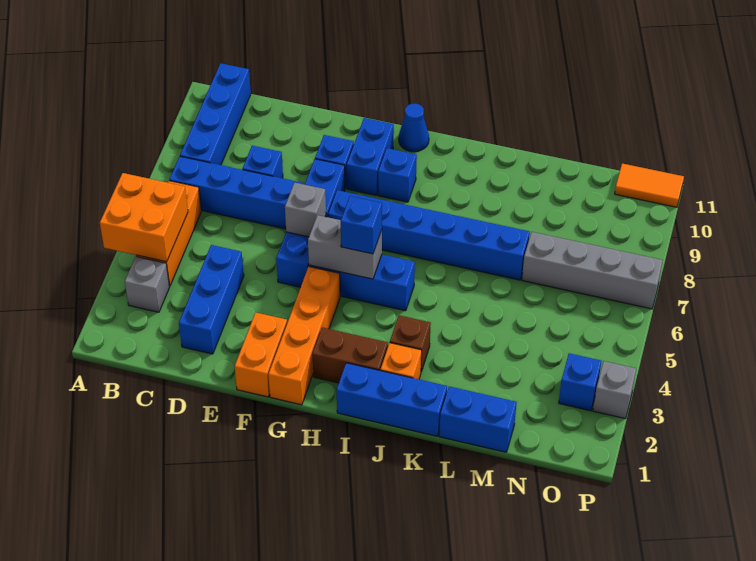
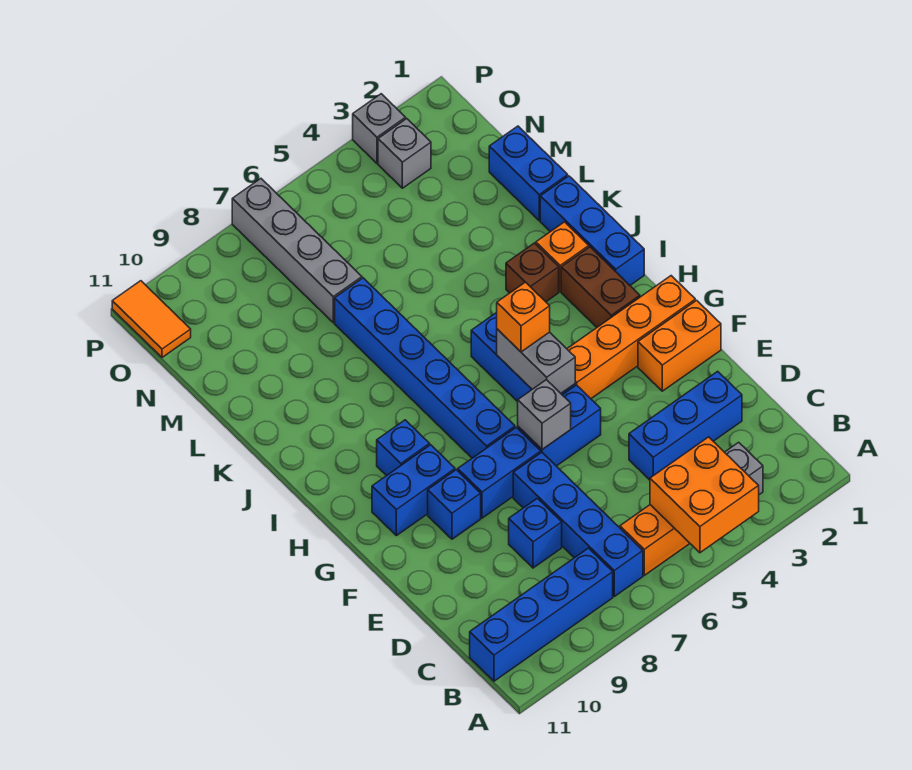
blue brick H5 level 3 -> orange brick H5 level 3
blue cone H11 level 1 -> none
blue brick O3 level 1 -> grey brick O3 level 1

